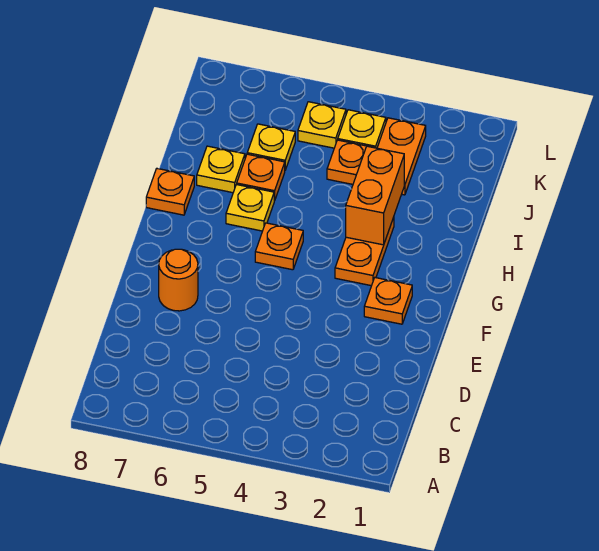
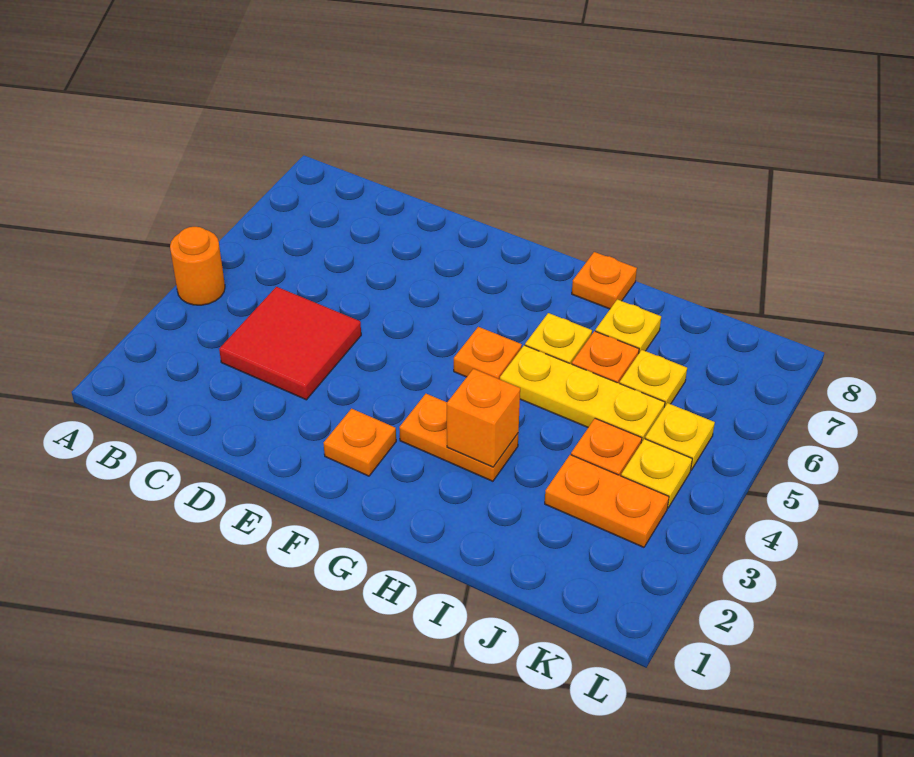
none -> red tile C3:D4 level 1
orange round brick E7 level 1 -> orange round brick A4 level 1
orange brick H3:I3 level 2 -> orange brick H3 level 2
none -> yellow plate H5:J5 level 1

